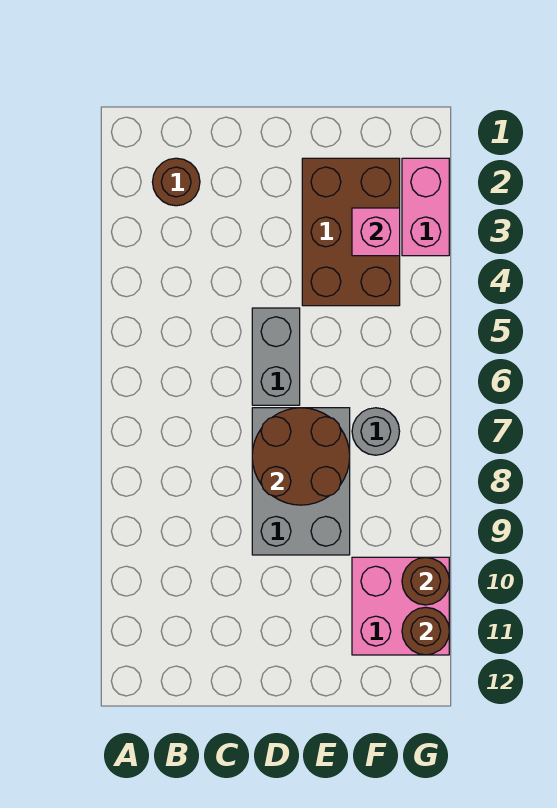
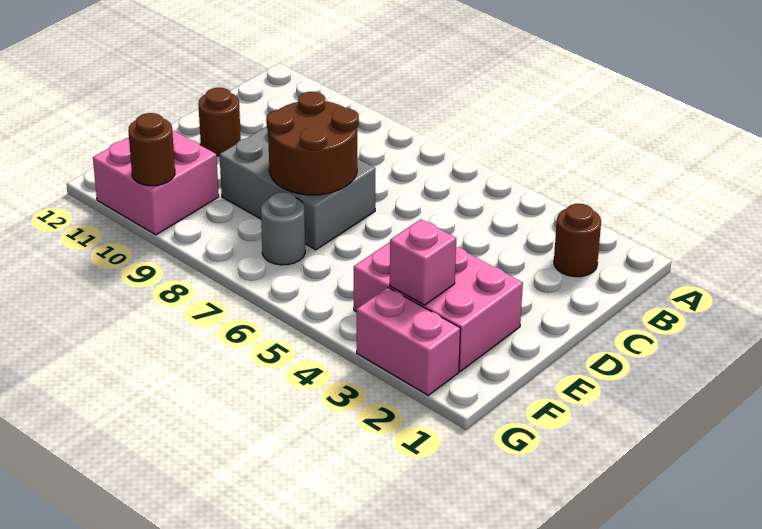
grey brick D5:D6 level 1 -> none
brown brick E2:F4 level 1 -> pink brick E2:F4 level 1
brown round brick G11 level 2 -> brown round brick D11 level 1

